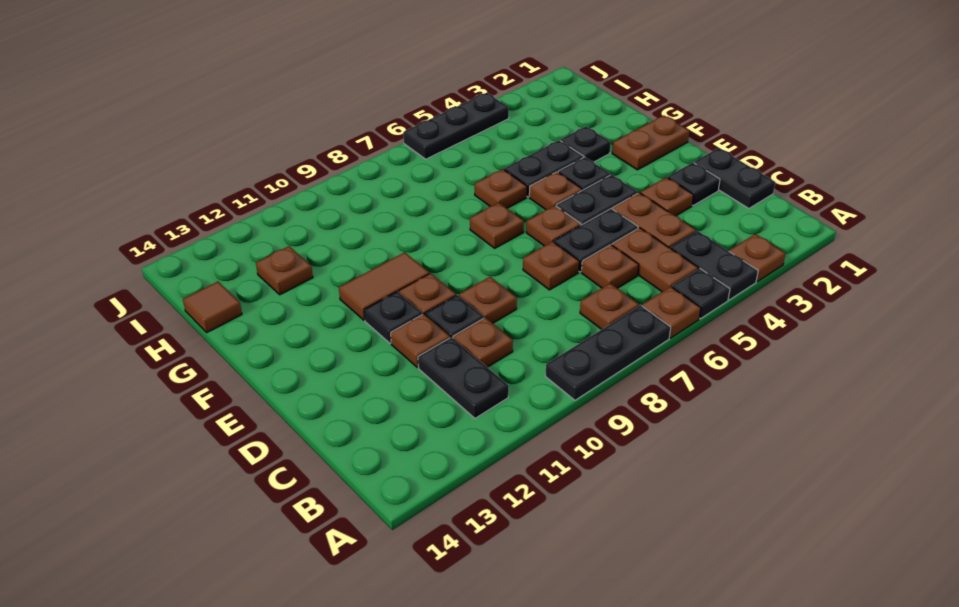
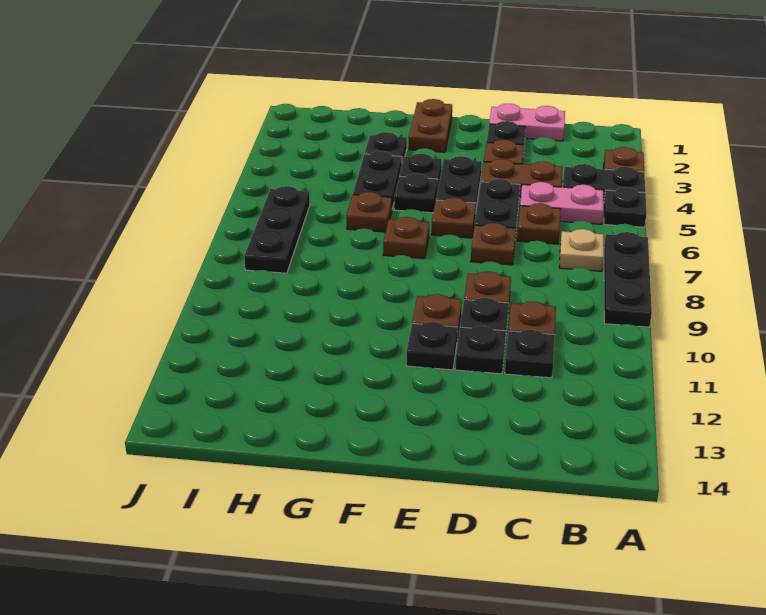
brown plate A6 level 1 -> none
brown plate B5:C5 level 1 -> pink plate B5:C5 level 1
brown plate B7 level 1 -> tan plate B7 level 1
black plate B11:C11 level 1 -> black plate C11 level 1
black plate C1:D1 level 1 -> pink plate C1:D1 level 1
brown plate D11 level 1 -> black plate D11 level 1
brown plate F5 level 1 -> black plate F5 level 1
brown tile F10:F11 level 1 -> none
brown plate H12 level 1 -> none
brown tile H14 level 1 -> none
black plate J4:J6 level 1 -> black plate I6:I8 level 1

